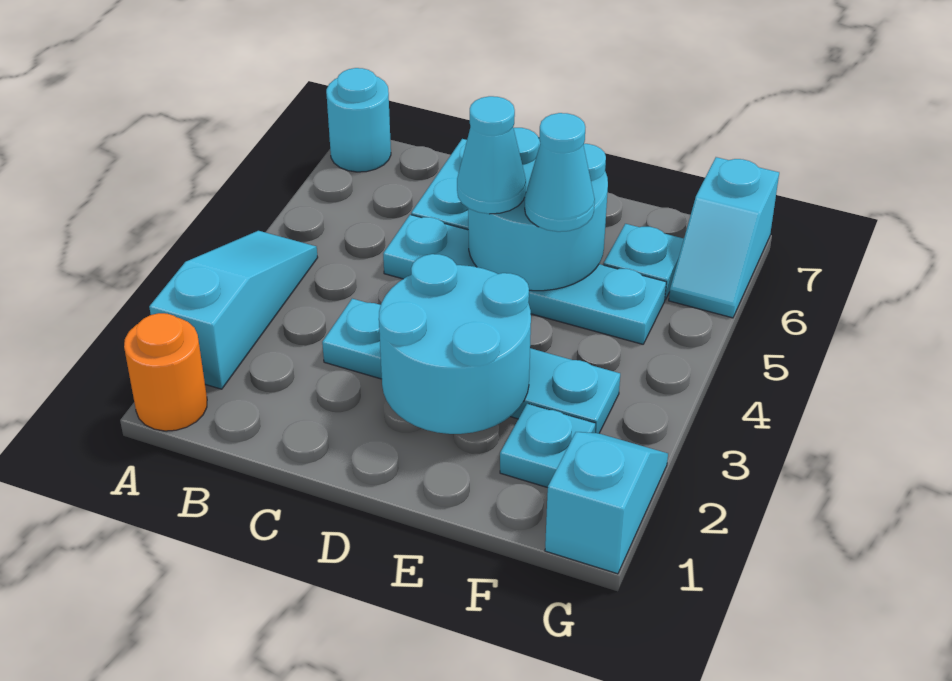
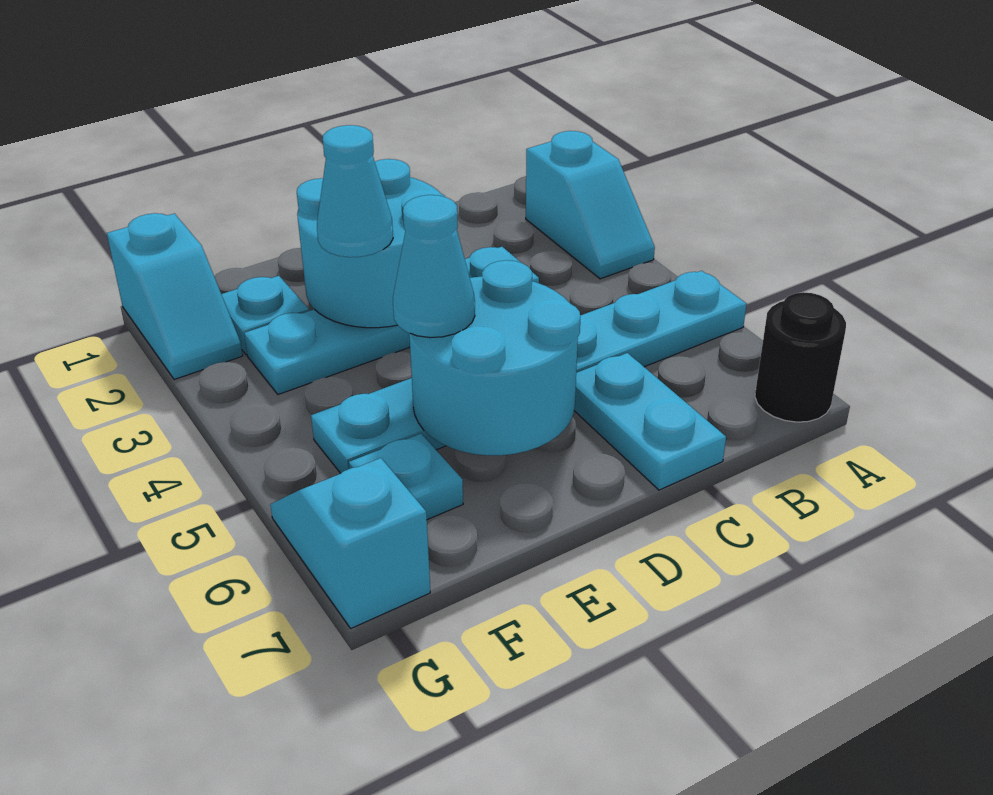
orange round brick A1 level 1 -> none
cyan slope A2:A4 level 1 top 2 -> cyan slope A2:A3 level 1 top 2
cyan round brick A7 level 1 -> black round brick A7 level 1
cyan plate C5:F5 level 1 -> cyan plate A5:F5 level 1
cyan cone D5 level 3 -> cyan cone E3 level 3

